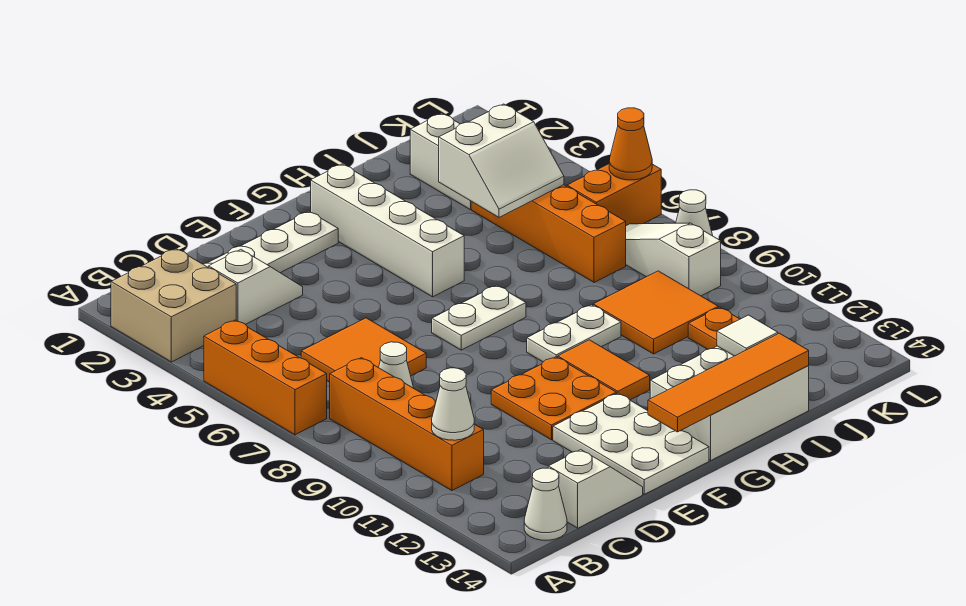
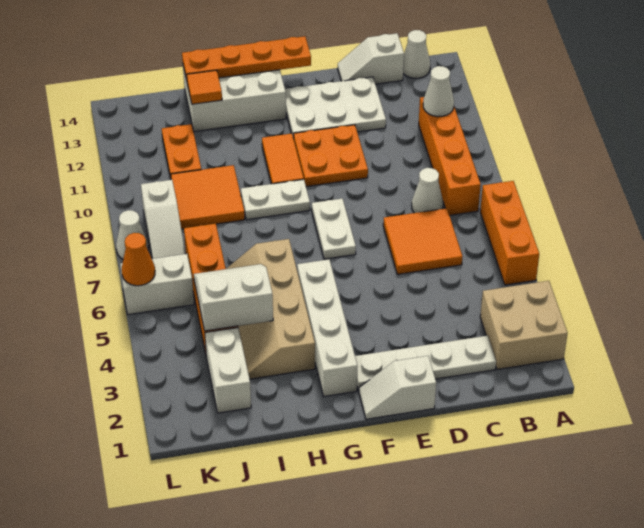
white slope C3:D3 level 1 top C -> white slope E1:F1 level 1 top E
white plate E12:F14 level 1 -> white plate D12:F13 level 1
white plate F7:G7 level 1 -> white plate F7:F8 level 1
orange tile F14:I14 level 2 -> orange plate F14:I14 level 2
none -> tan slope H3:I6 level 1 top H
white tile I13 level 2 -> orange tile I13 level 2
orange brick K6:L6 level 1 -> white brick K6:L6 level 1

